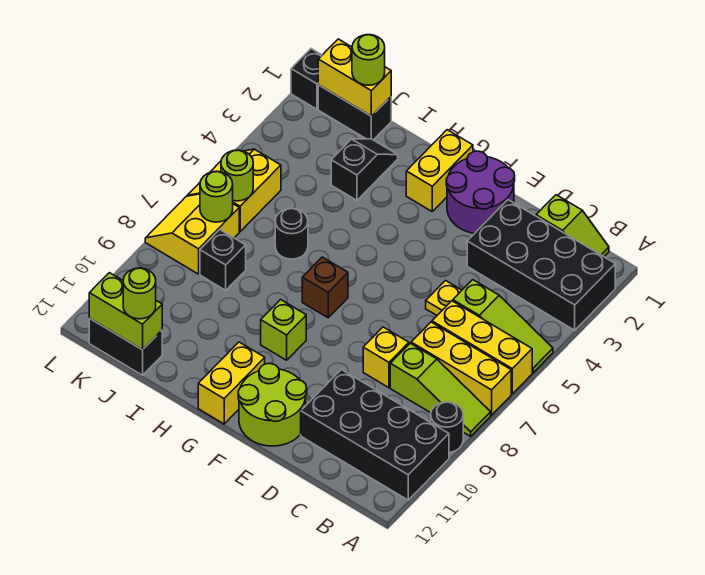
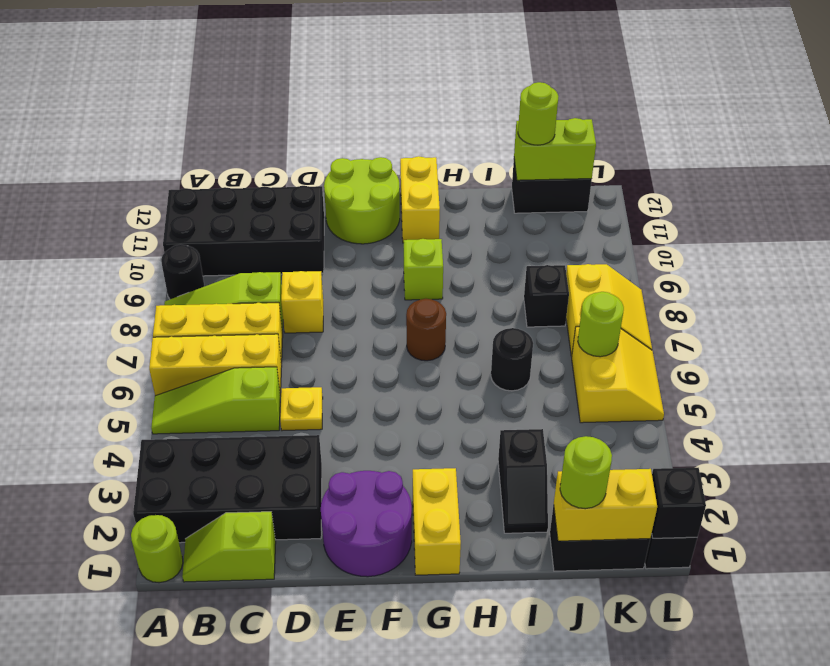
brown brick G7 level 1 -> brown round brick G7 level 1
lime round brick K7 level 2 -> lime round brick A1 level 1
none -> black brick L1 level 2

